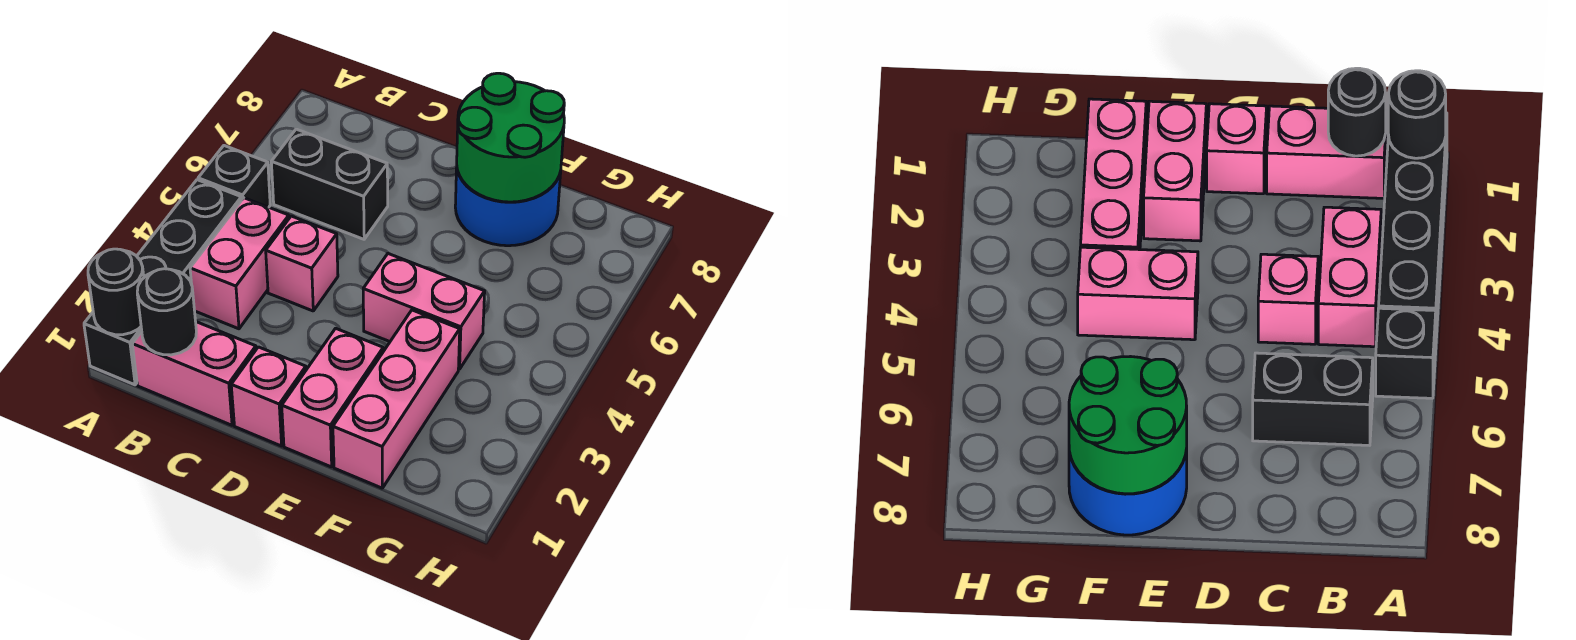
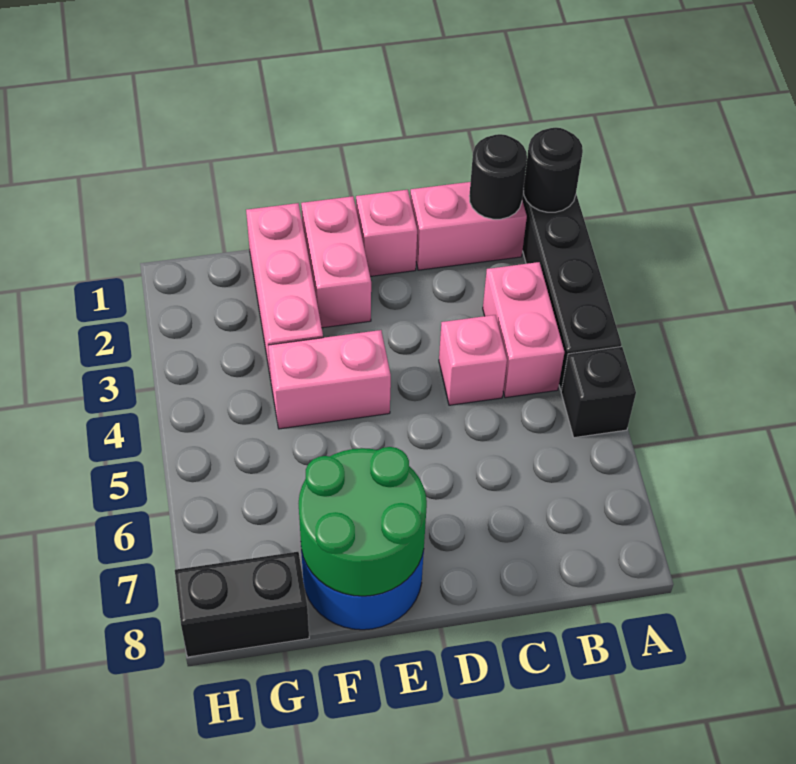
black brick B6:C6 level 1 -> black brick G8:H8 level 1

